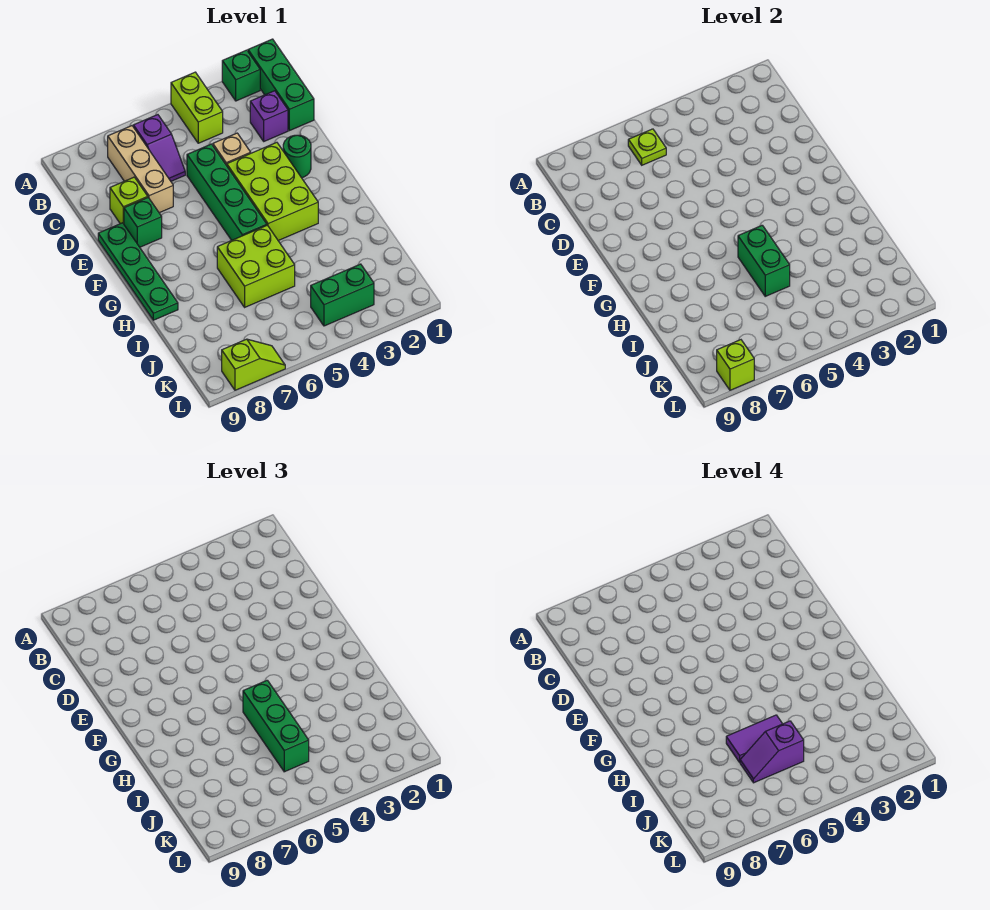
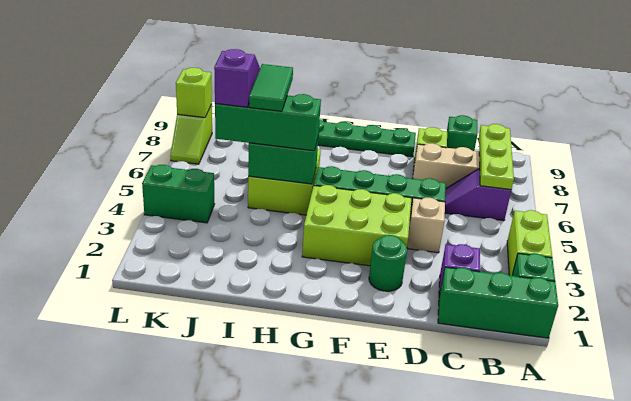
lime brick A4:B4 level 1 -> lime brick A3:A4 level 1
lime plate B6 level 2 -> lime plate B6:B8 level 2
green brick E8 level 1 -> green brick C9 level 1
purple tile I5:I6 level 4 -> green tile I5:I6 level 4
green brick K3:K4 level 1 -> green brick K4:L4 level 1

